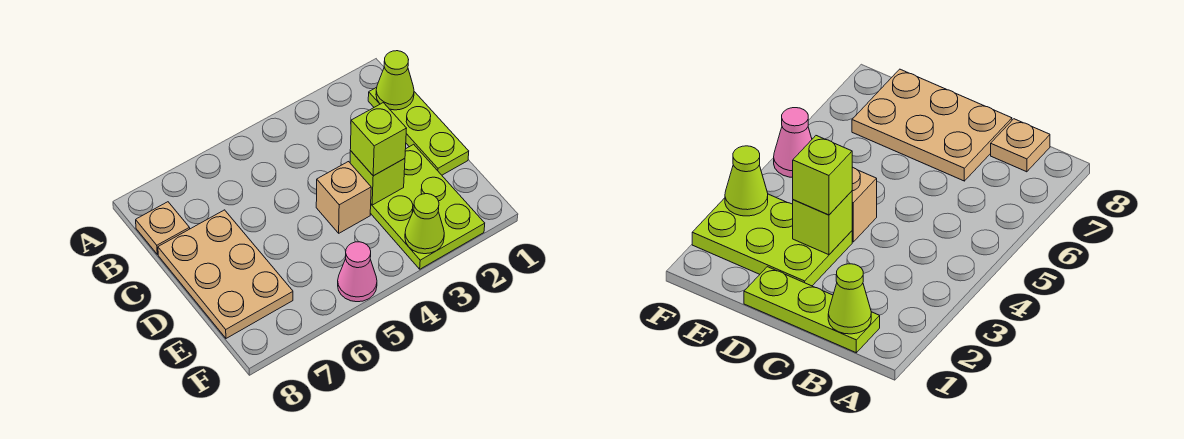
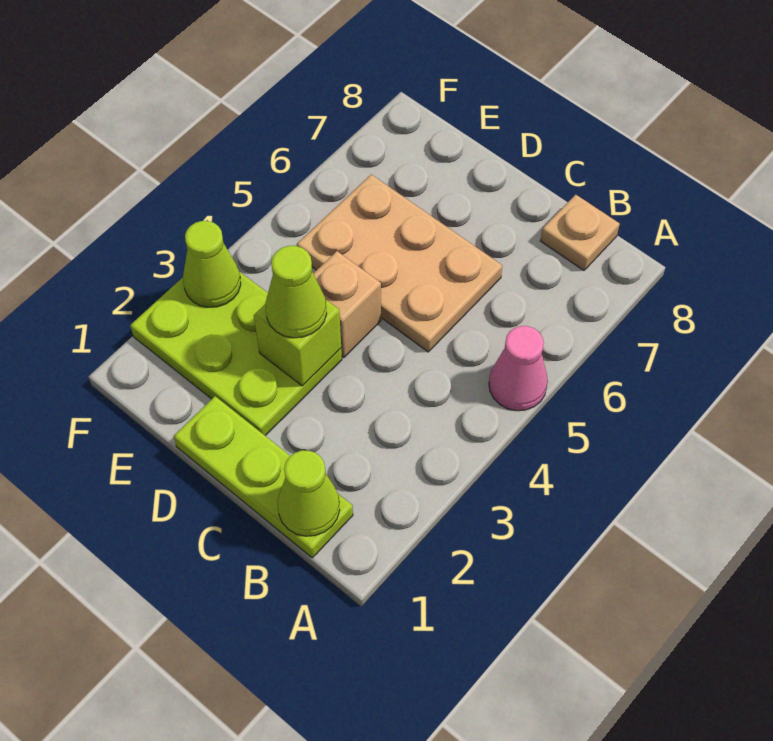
tan plate C7:E8 level 1 -> tan plate C5:E6 level 1
lime brick D3 level 3 -> lime cone D3 level 3
pink cone F5 level 1 -> pink cone A5 level 1

